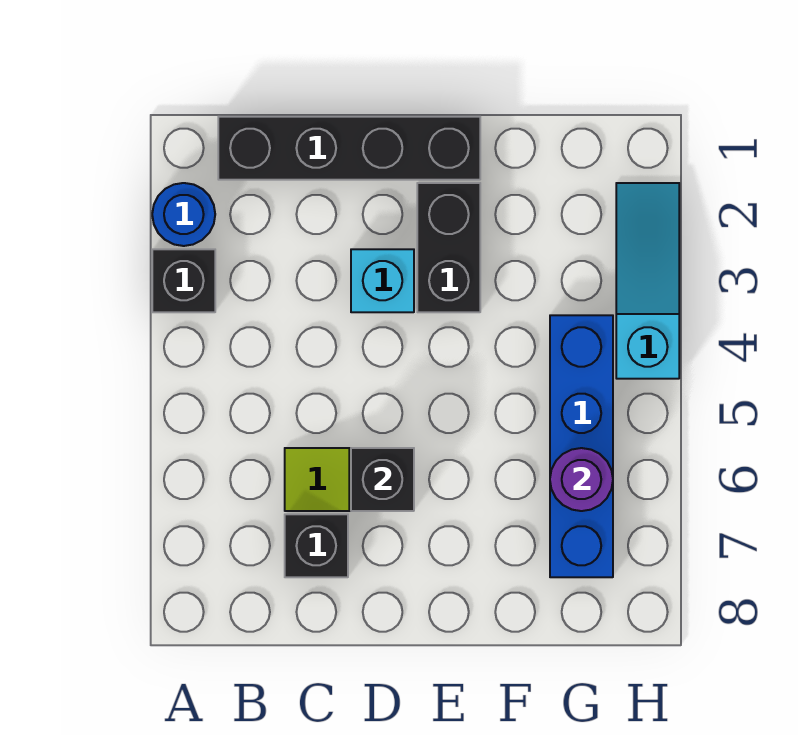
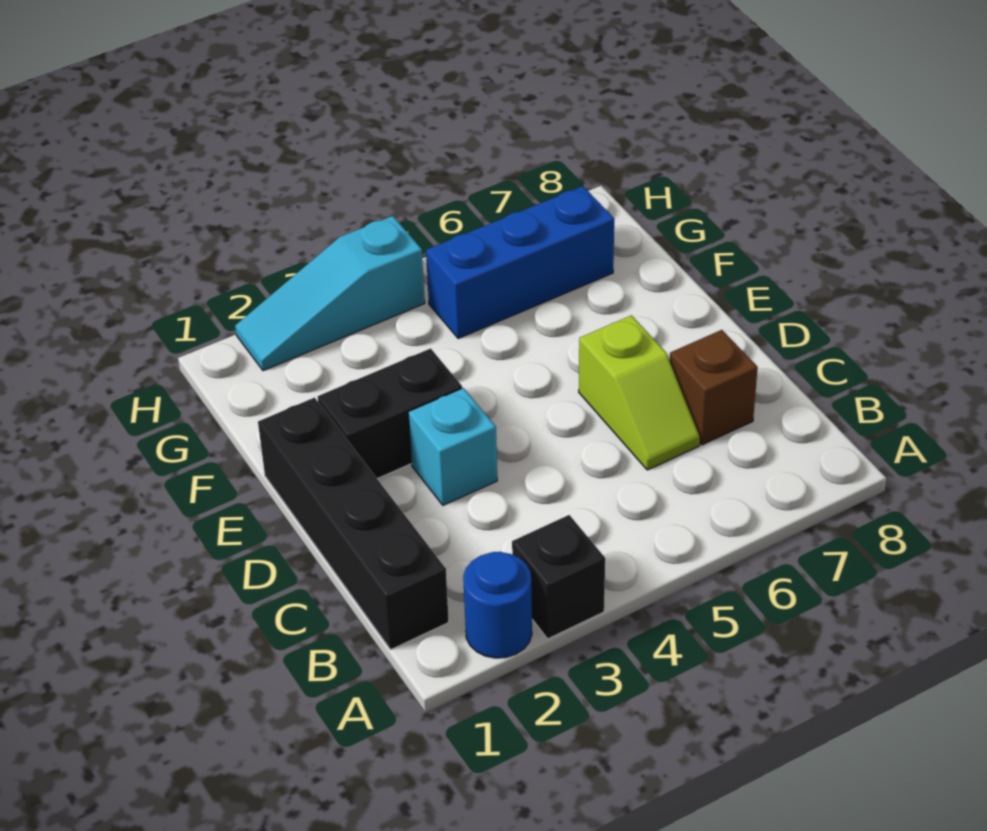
black brick C7 level 1 -> brown brick C7 level 1
black brick D6 level 2 -> none
blue brick G4:G7 level 1 -> blue brick G5:G7 level 1
purple round brick G6 level 2 -> none

